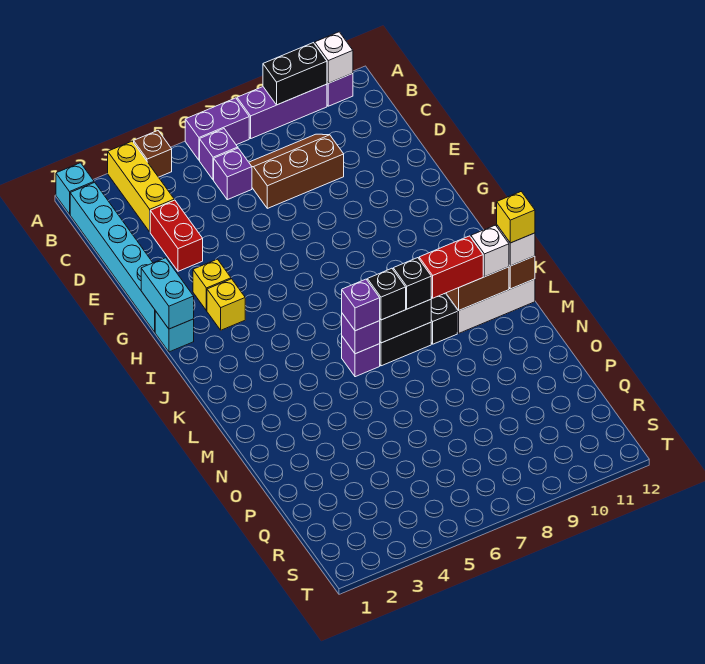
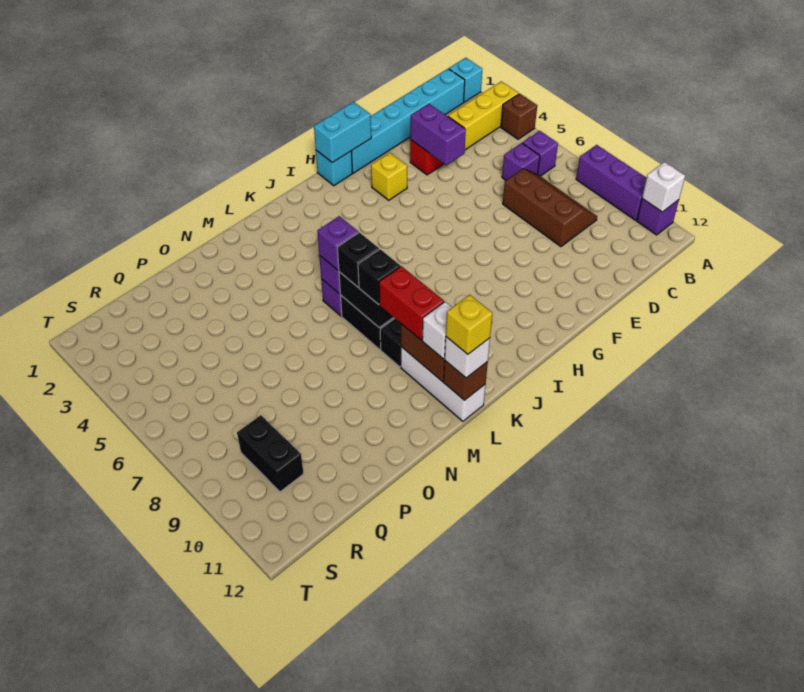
purple brick A6:A7 level 1 -> purple brick E3:E4 level 2
black brick A9:A10 level 2 -> black brick R9:R10 level 1
yellow brick H3 level 1 -> none

